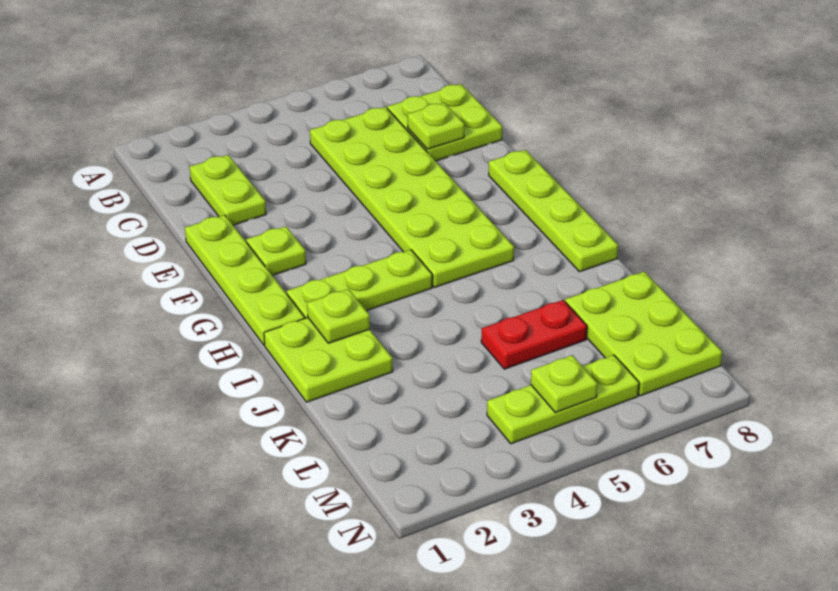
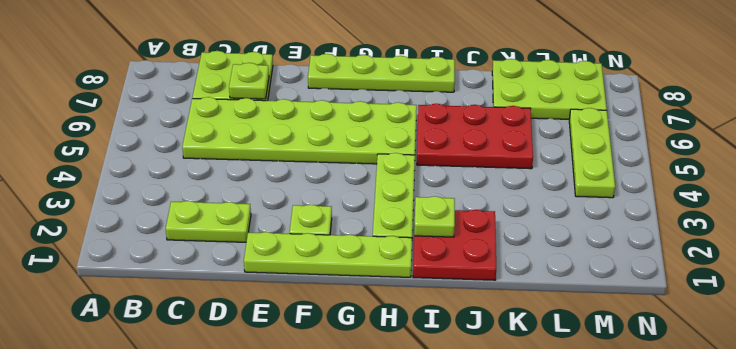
lime plate I1:J2 level 1 -> red plate I1:J2 level 1
red plate K5:K6 level 1 -> red plate I5:K6 level 1
lime plate M5 level 2 -> none

